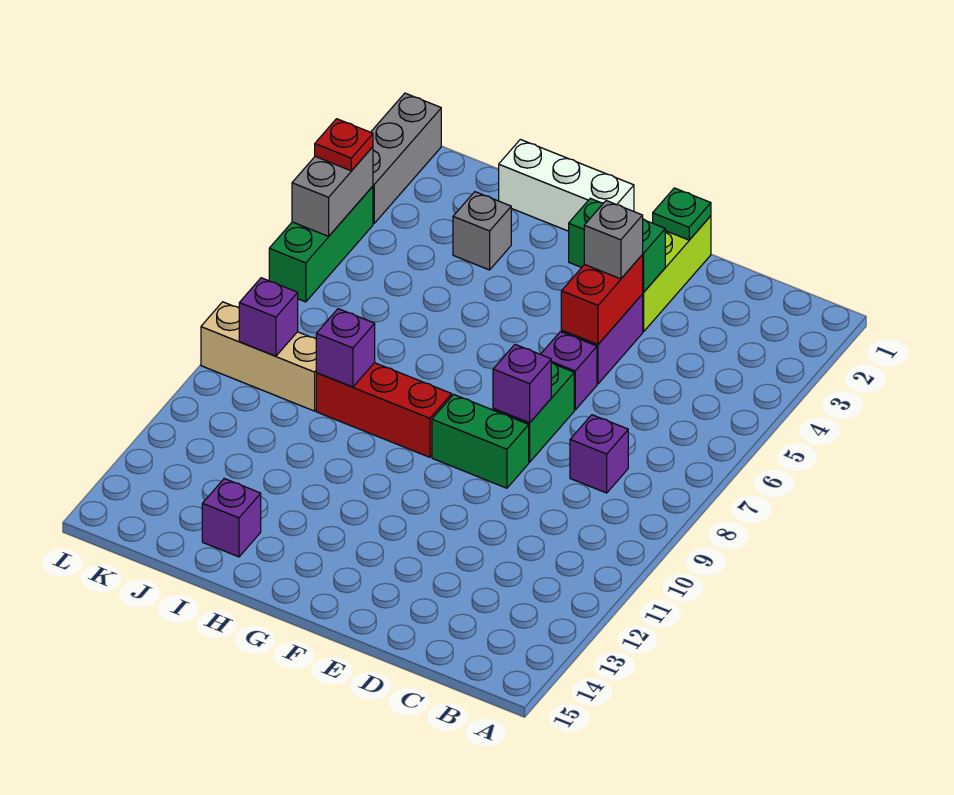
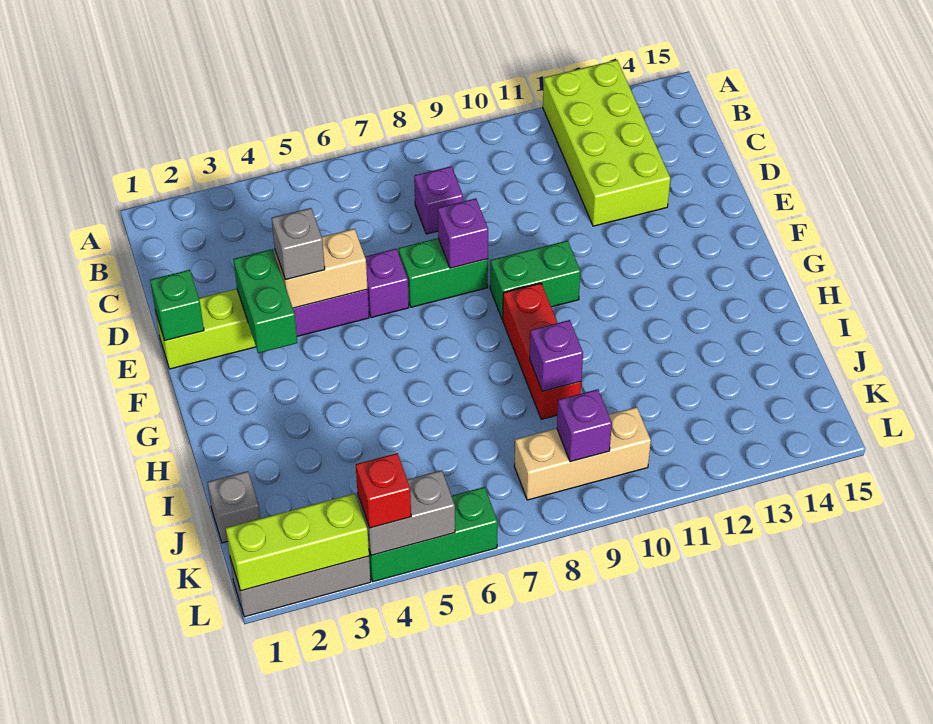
none -> lime brick A12:D13 level 1
green plate E1 level 2 -> green brick E1 level 2
red brick E4:E5 level 2 -> tan brick E4:E5 level 2
green brick E9:F9 level 1 -> green brick F9:F10 level 1
white brick G1:I1 level 1 -> none
grey brick I3 level 1 -> grey brick J1 level 1
purple brick I14 level 1 -> none
tan brick J9:L9 level 1 -> tan brick K8:K10 level 1
none -> lime brick L1:L3 level 2
red plate L4 level 3 -> red brick L4 level 3

